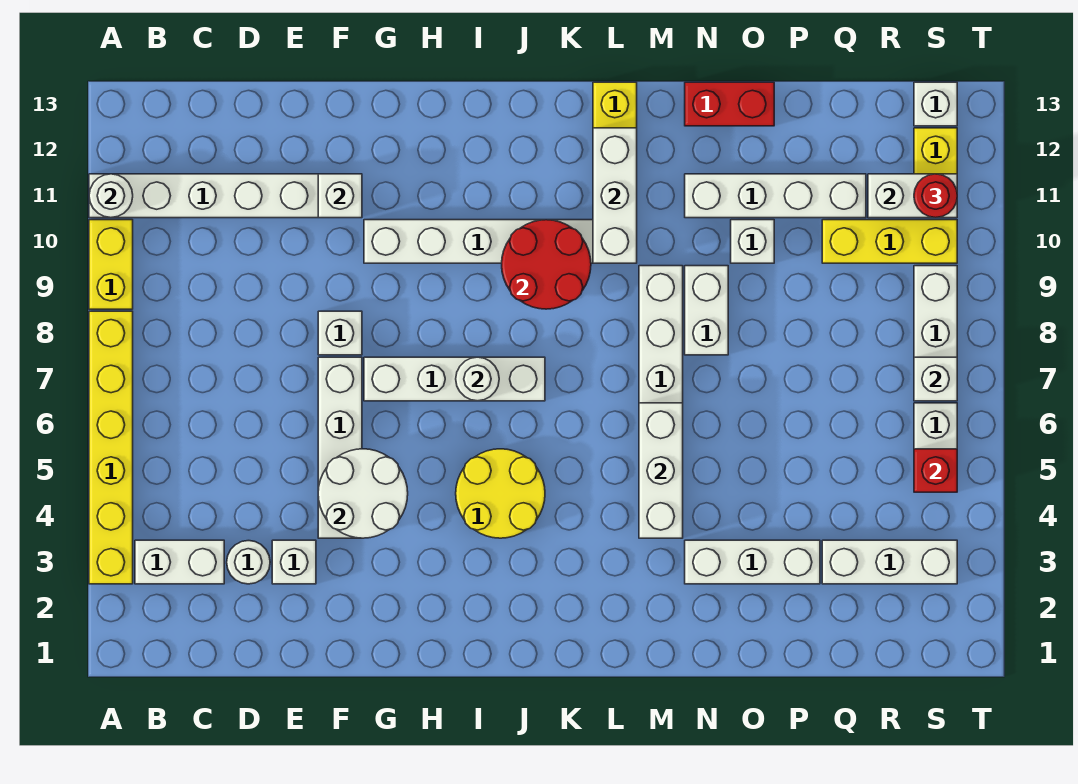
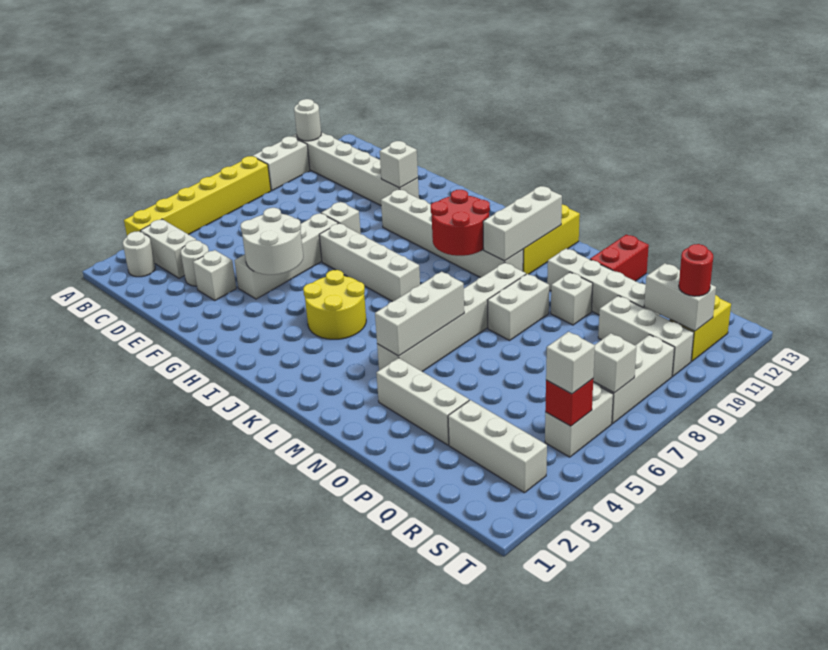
yellow brick A9:A10 level 1 -> white brick A9:A10 level 1
white round brick I7 level 2 -> white round brick B2 level 1
red brick N13:O13 level 1 -> red brick O12:O13 level 1
yellow brick Q10:S10 level 1 -> white brick Q10:S10 level 1
white brick S13 level 1 -> white brick S5 level 3

